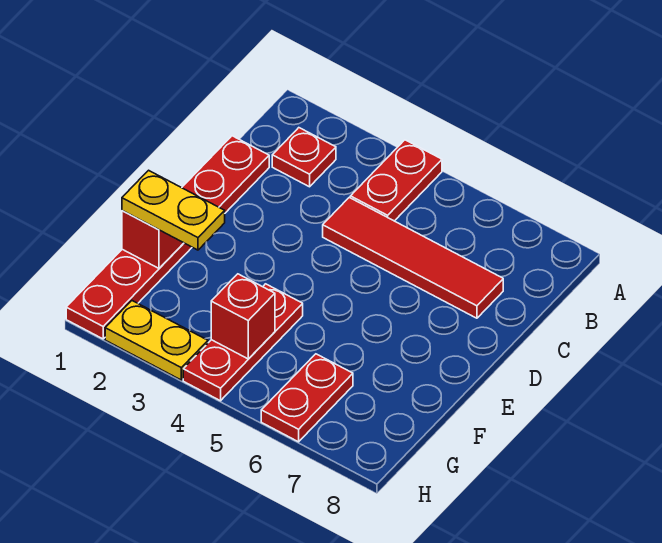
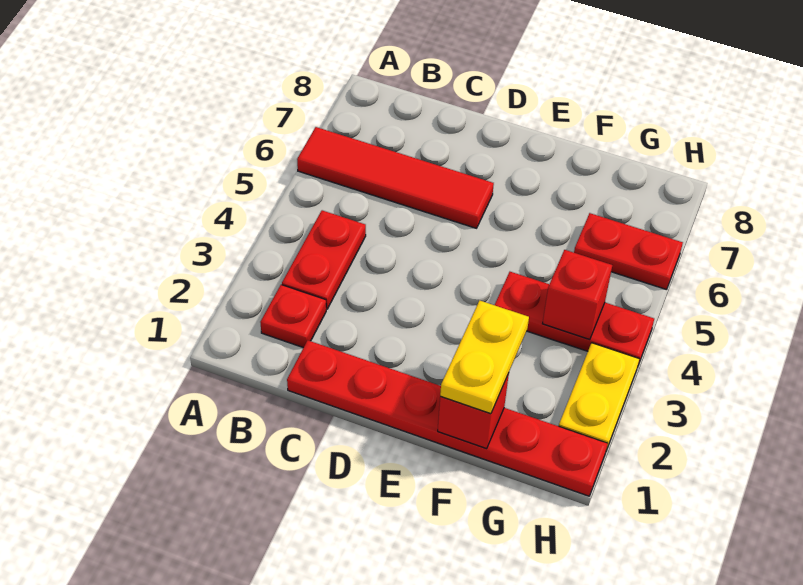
red plate A4:B4 level 1 -> red plate B3:B4 level 1
red tile C4:C7 level 1 -> red tile A6:D6 level 1

